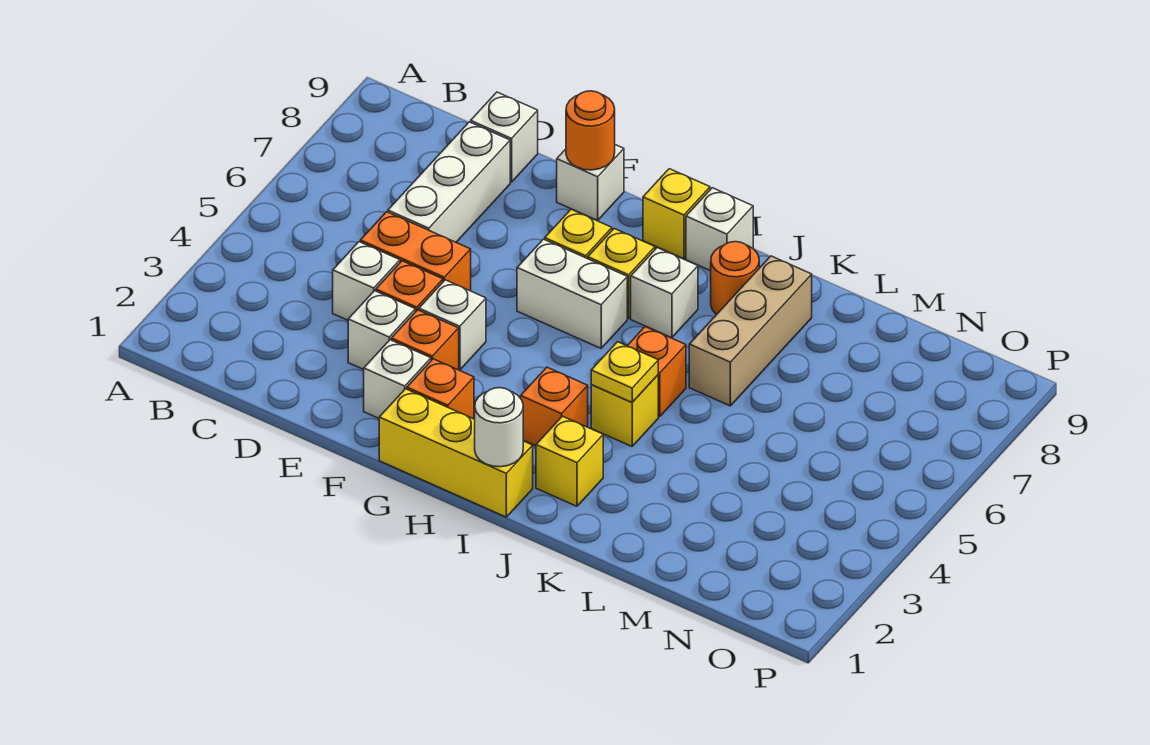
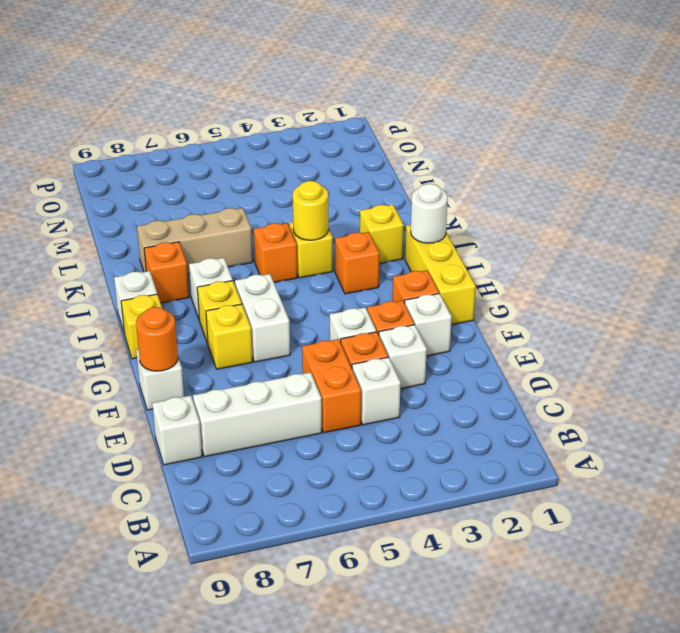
yellow plate J4 level 2 -> yellow round brick J4 level 2
orange round brick J8 level 1 -> orange brick J8 level 1

